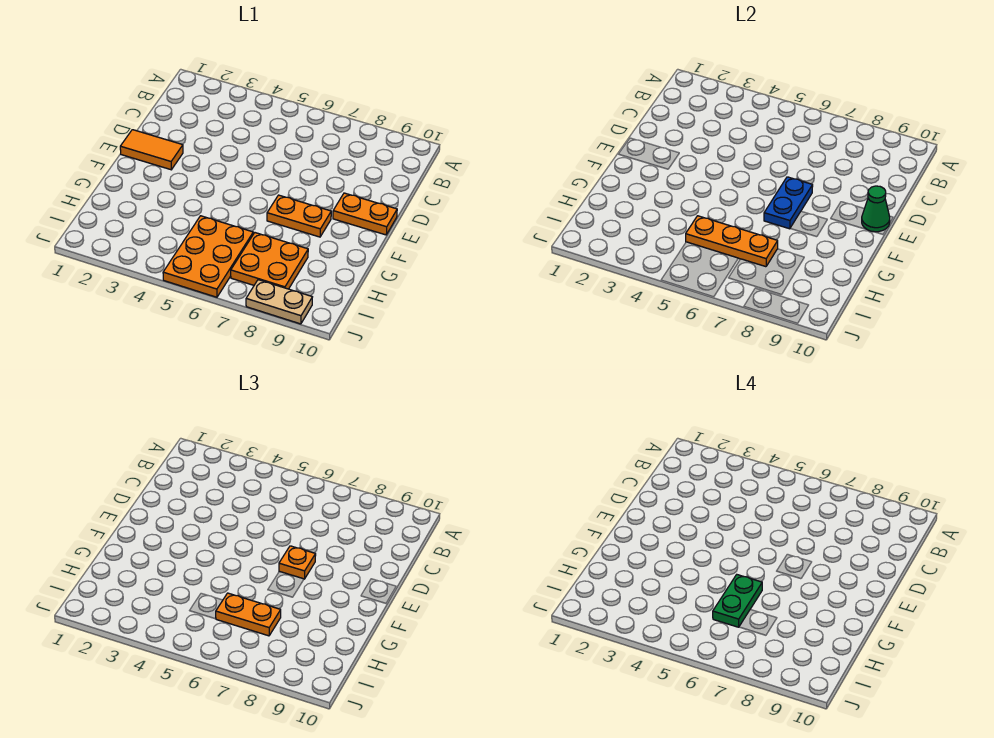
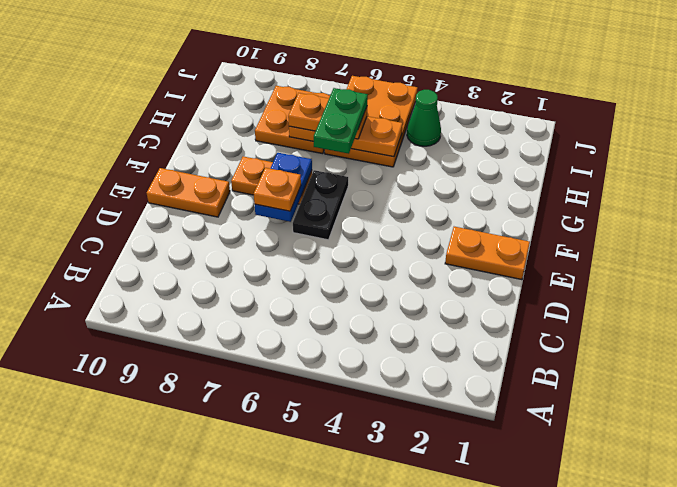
orange tile E1:E2 level 1 -> orange plate E1:E2 level 1
none -> black plate E6:F6 level 1
green cone E10 level 2 -> green cone I4 level 1
tan plate J8:J9 level 1 -> none

